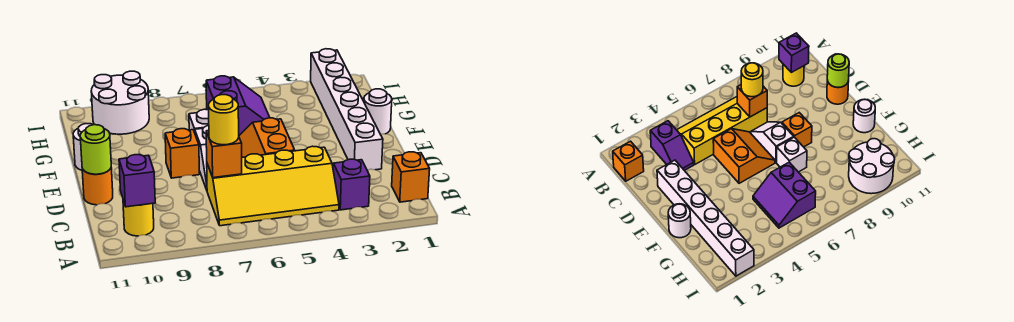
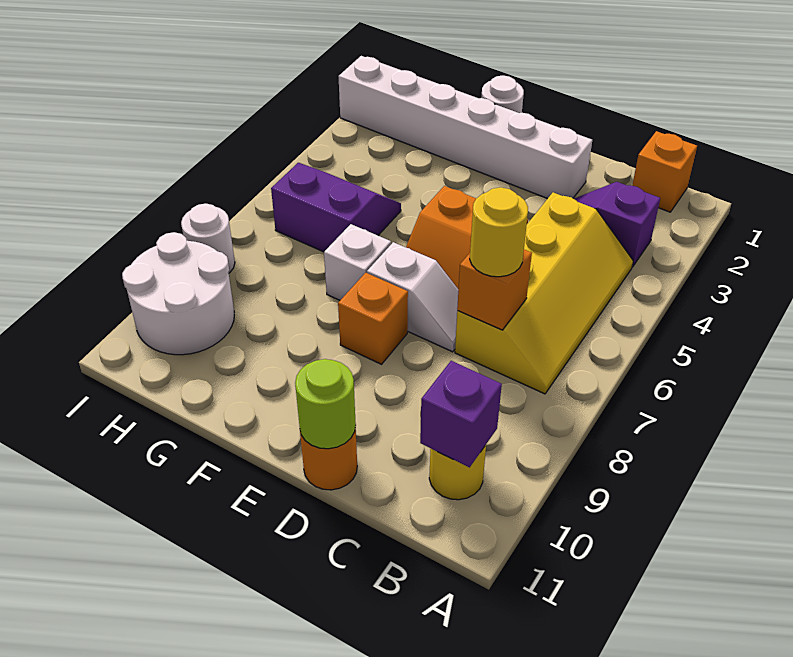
white round brick F11 level 1 -> white round brick I8 level 1

